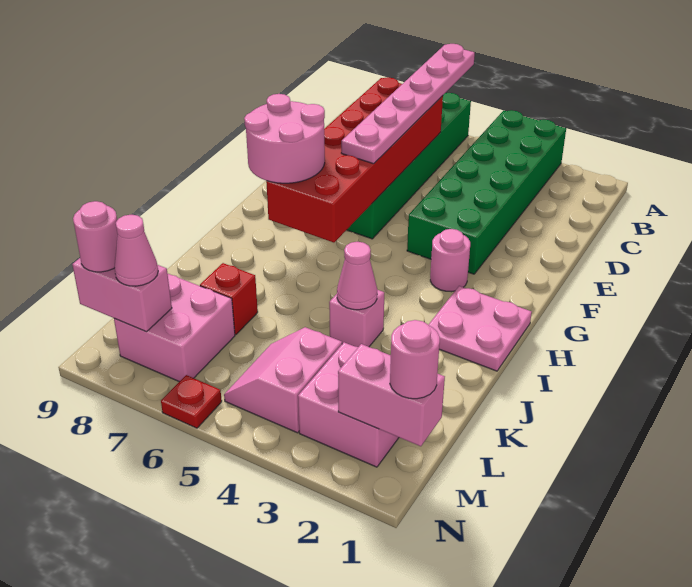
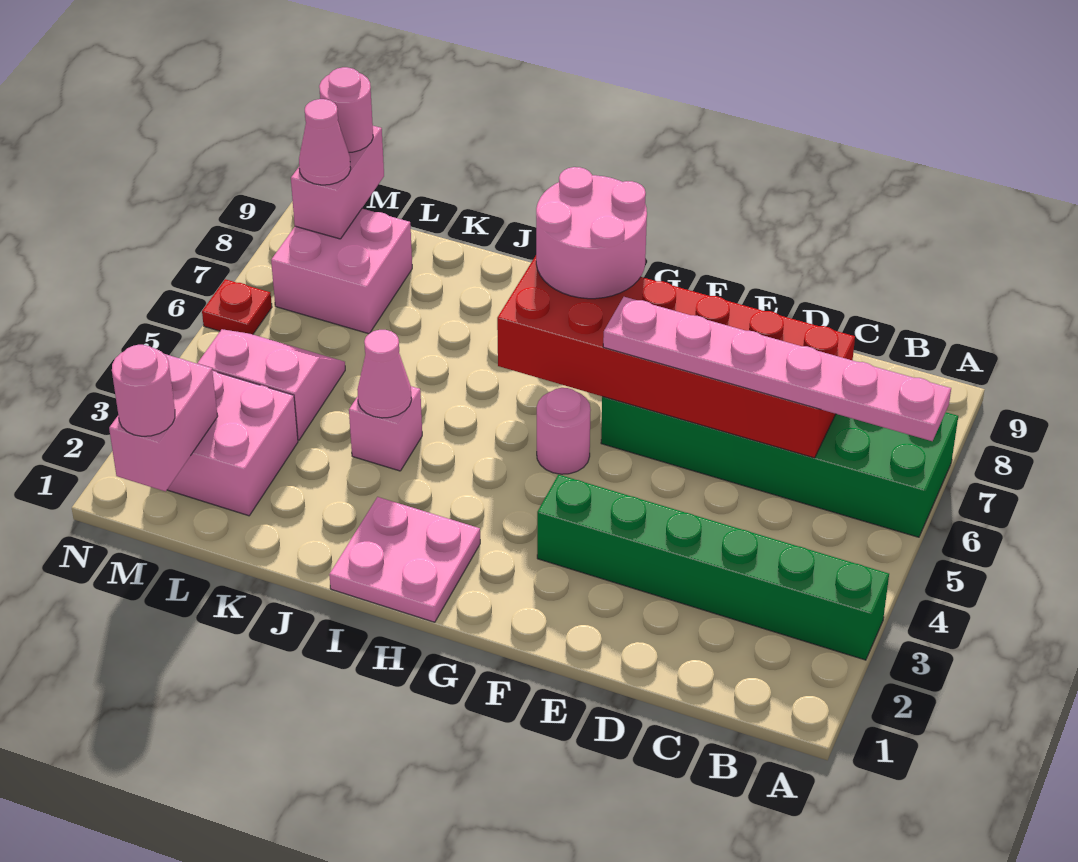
green brick A3:F4 level 1 -> green brick A3:F3 level 1
pink round brick G3 level 1 -> pink round brick G5 level 1
red brick K7 level 1 -> none

